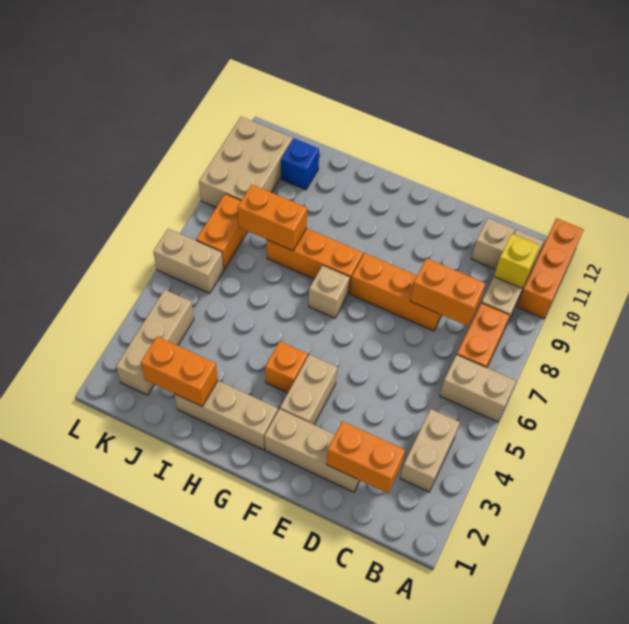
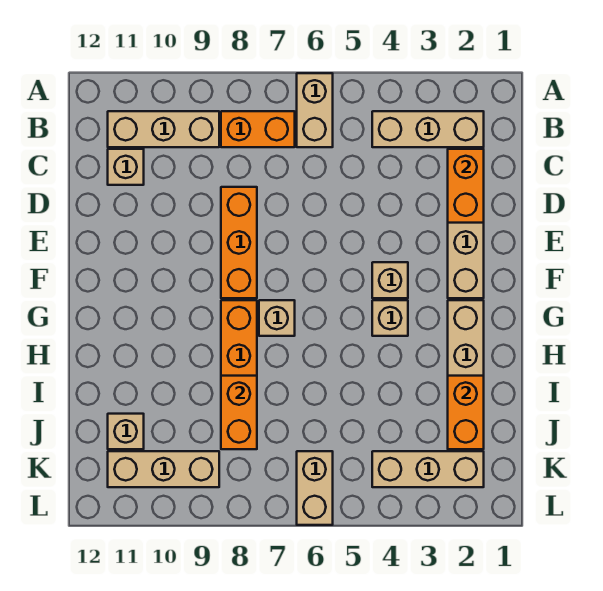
orange brick A10:A12 level 1 -> none
tan brick B3:B4 level 1 -> tan brick B2:B4 level 1
yellow brick B10 level 2 -> none
orange brick C8:D8 level 2 -> none
tan brick F3:F4 level 1 -> tan brick F4 level 1
orange brick G4 level 1 -> tan brick G4 level 1
blue brick J11 level 1 -> tan brick J11 level 1
orange brick K7:K8 level 1 -> none
tan brick K9:L11 level 1 -> tan brick K9:K11 level 1

